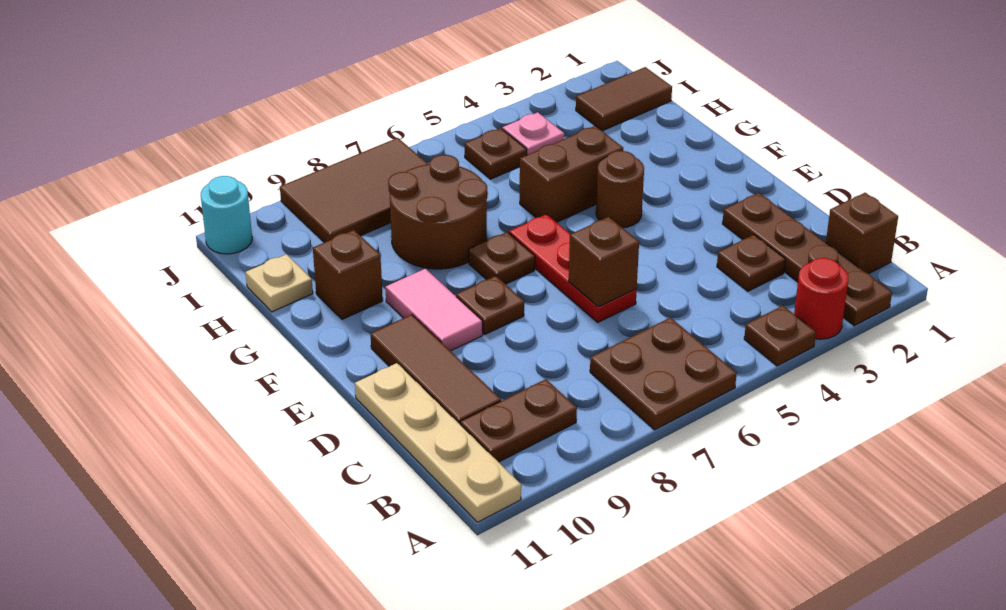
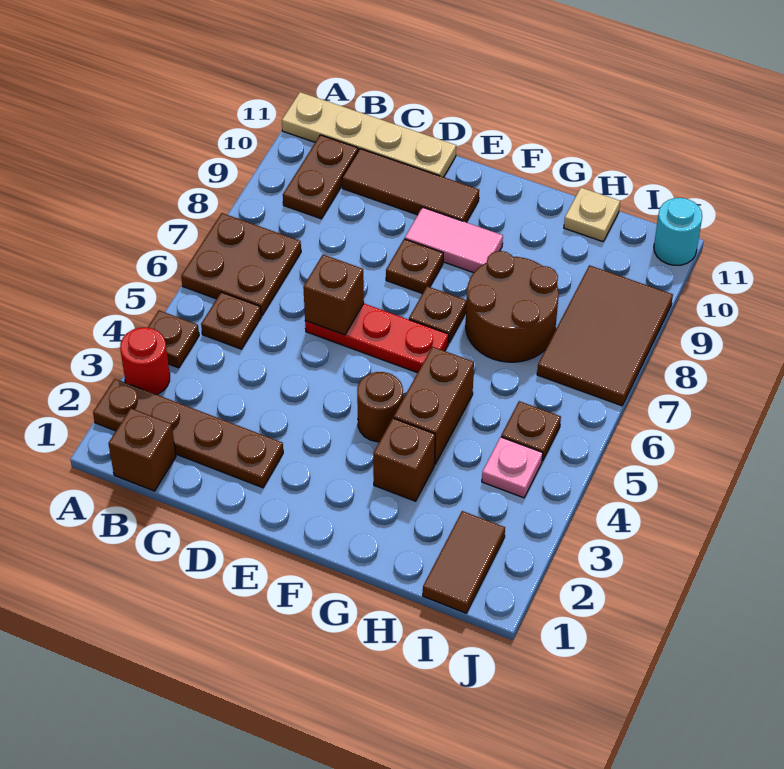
brown plate C3 level 1 -> brown plate B5 level 1
brown brick G10 level 1 -> brown brick G3 level 1

